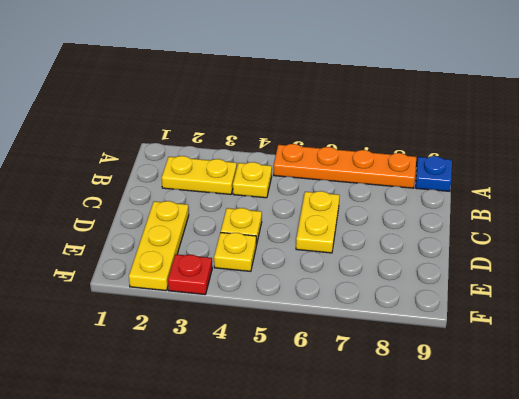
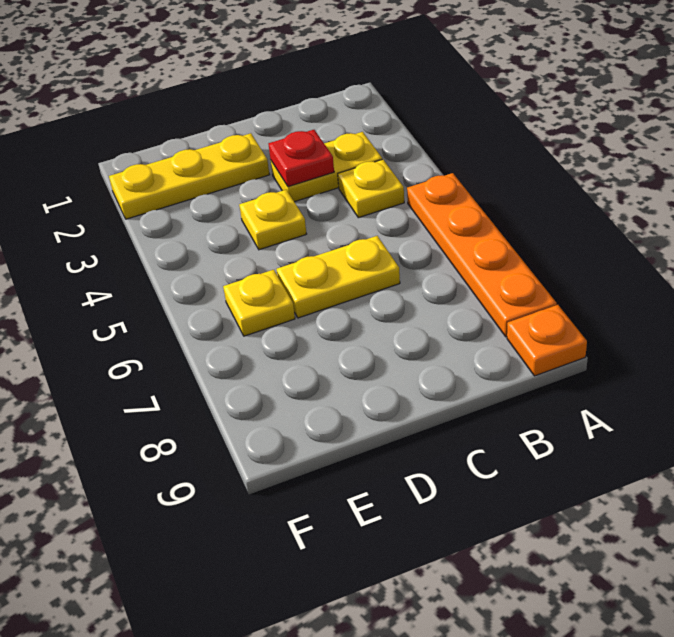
blue plate A9 level 1 -> orange plate A9 level 1
yellow plate B2:B3 level 1 -> yellow plate B3:C3 level 1
yellow plate E4 level 1 -> yellow plate E6 level 1
red plate F3 level 1 -> red plate C3 level 2

